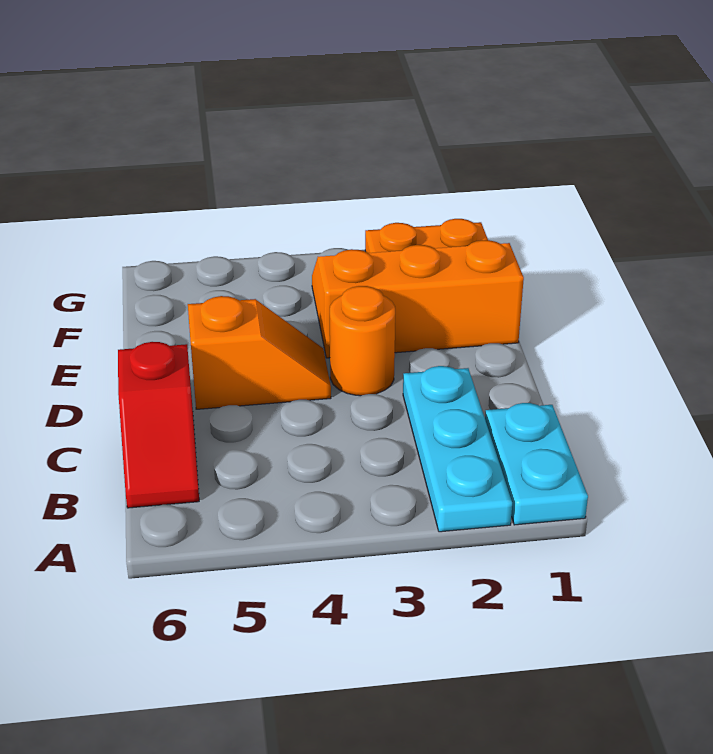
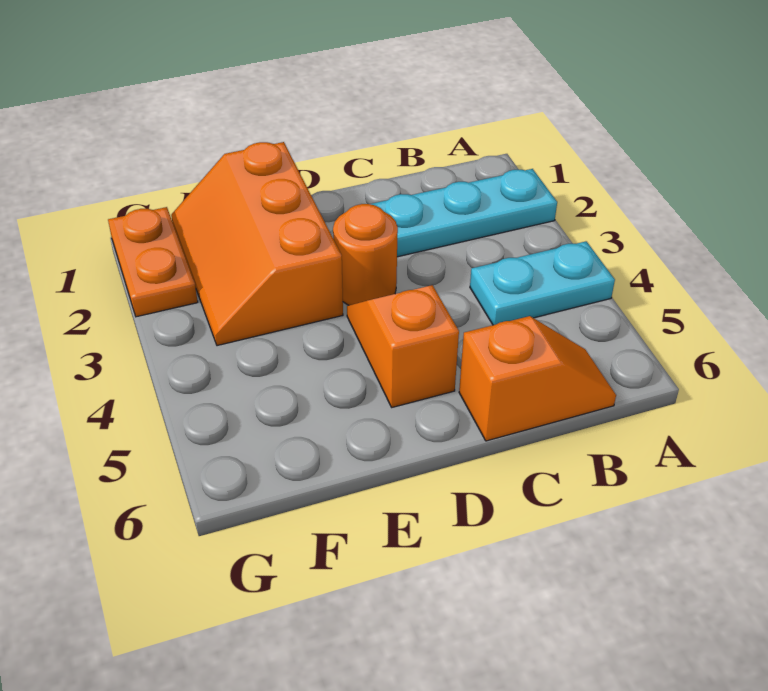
cyan plate A1:B1 level 1 -> cyan plate A4:B4 level 1
red slope B6:C6 level 1 top C -> orange slope B6:C6 level 1 top C

